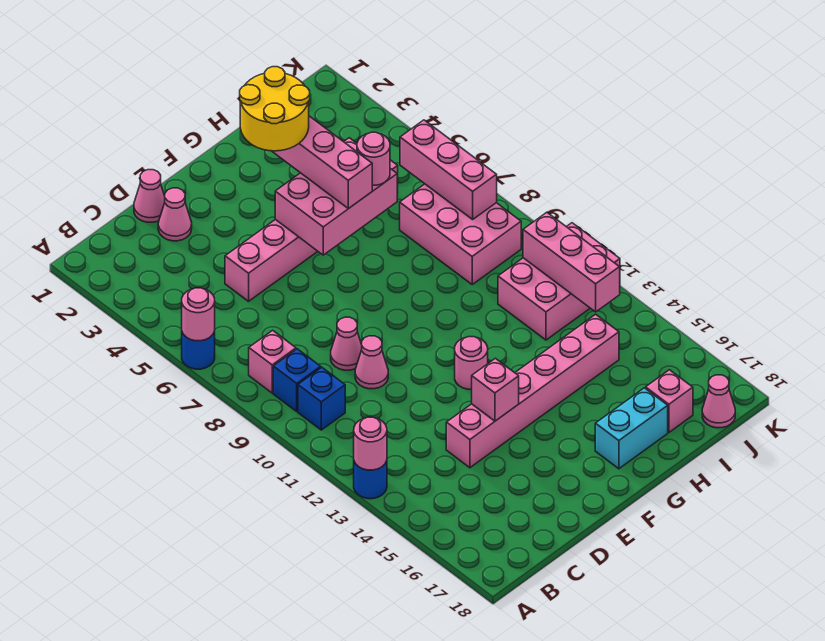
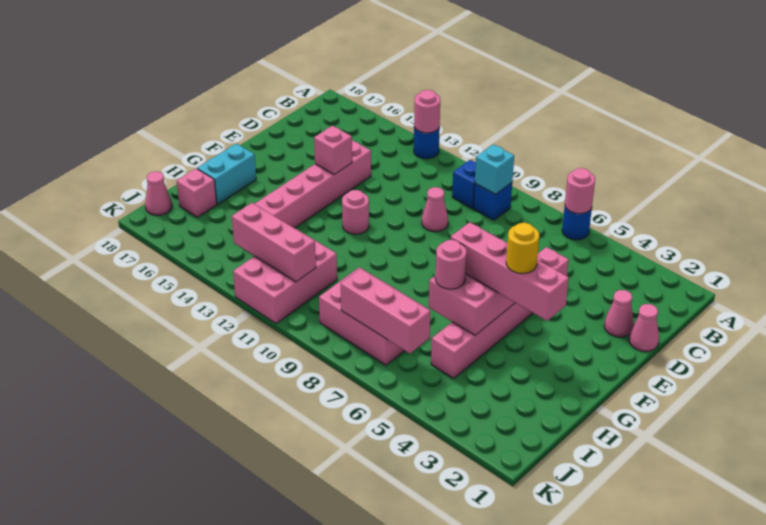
pink brick B8 level 1 -> none
none -> cyan brick B9 level 2
pink cone D9 level 1 -> none
yellow round brick F3:G4 level 4 -> yellow round brick G4 level 4

